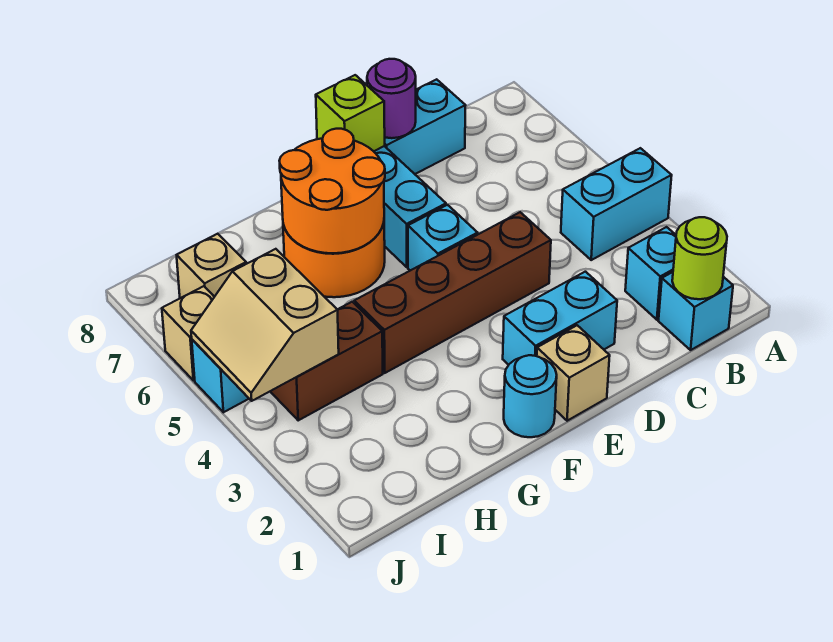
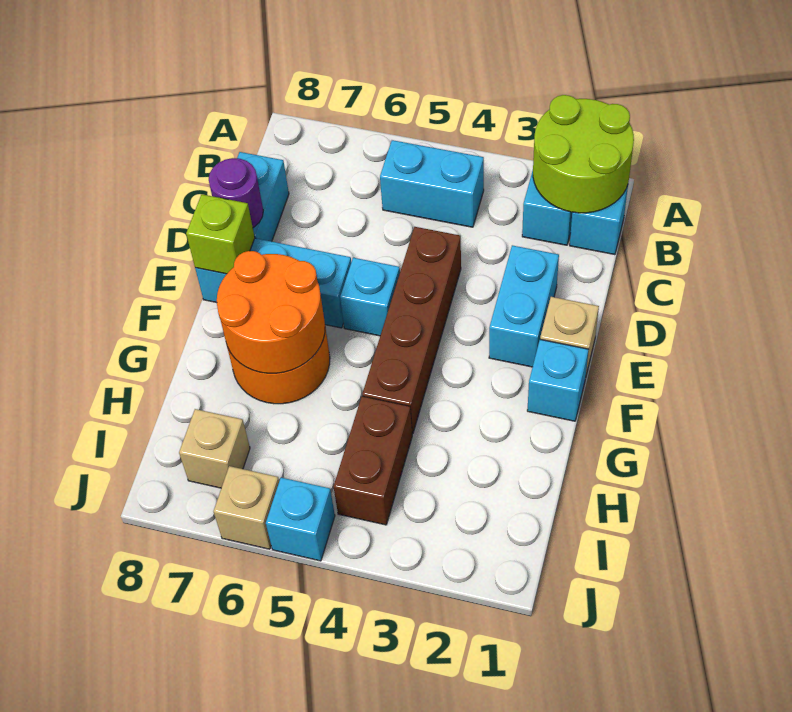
cyan brick A4:B4 level 1 -> cyan brick B4:B5 level 1
lime round brick B1 level 2 -> lime round brick A1:B2 level 2
cyan round brick F1 level 1 -> cyan brick F1 level 1
tan slope I4:J5 level 2 top I -> none

